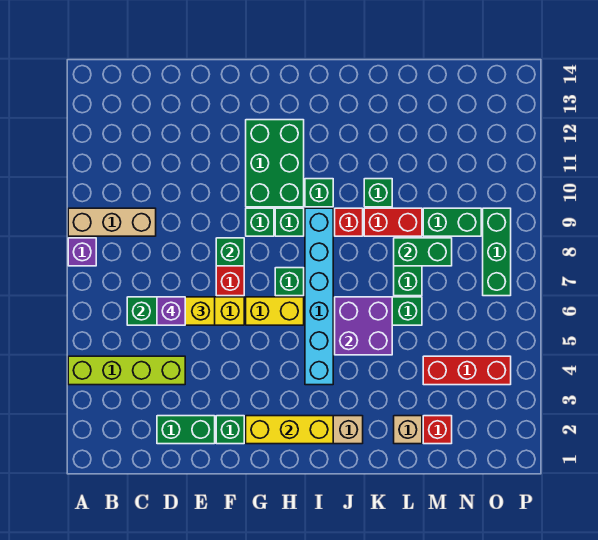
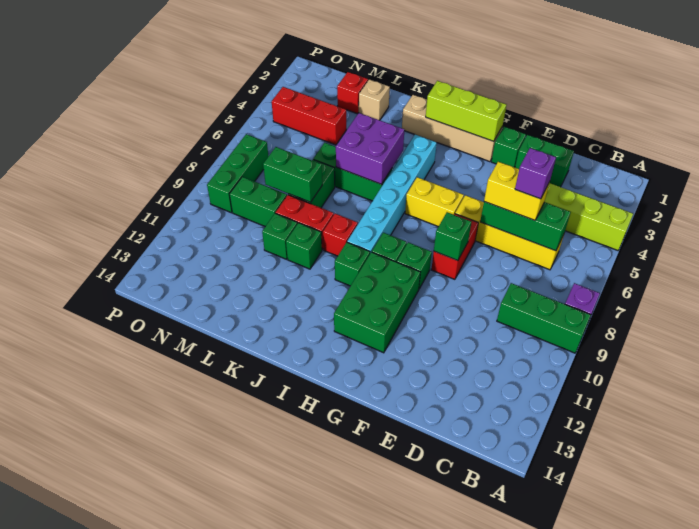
tan brick A9:C9 level 1 -> green brick A9:C9 level 1
yellow brick G2:I2 level 2 -> lime brick G2:I2 level 2
green brick H7 level 1 -> green brick L10 level 1

